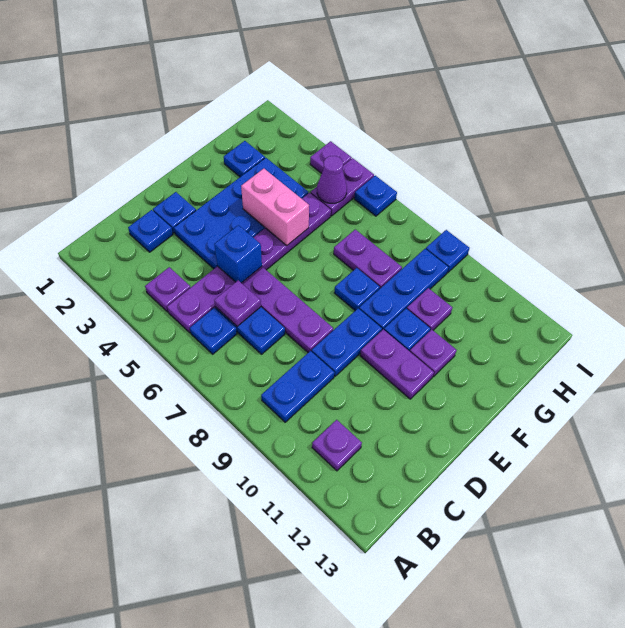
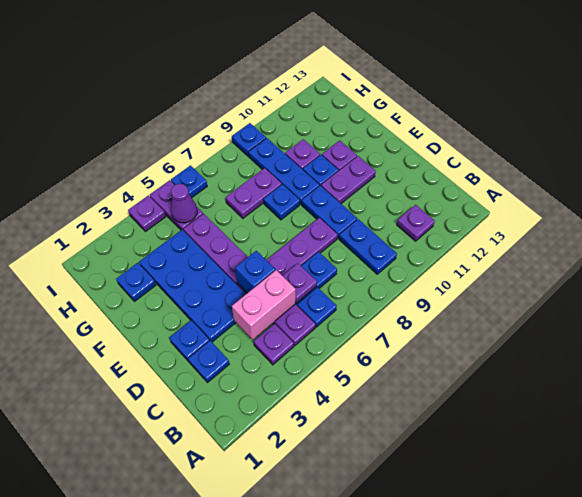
pink brick F4:F5 level 2 -> pink brick C4:C5 level 2

